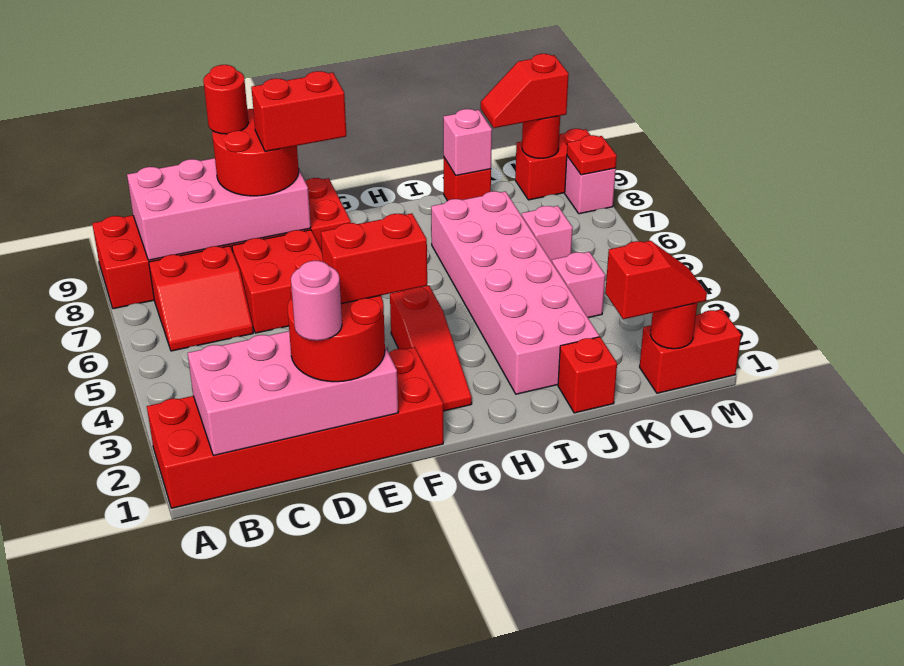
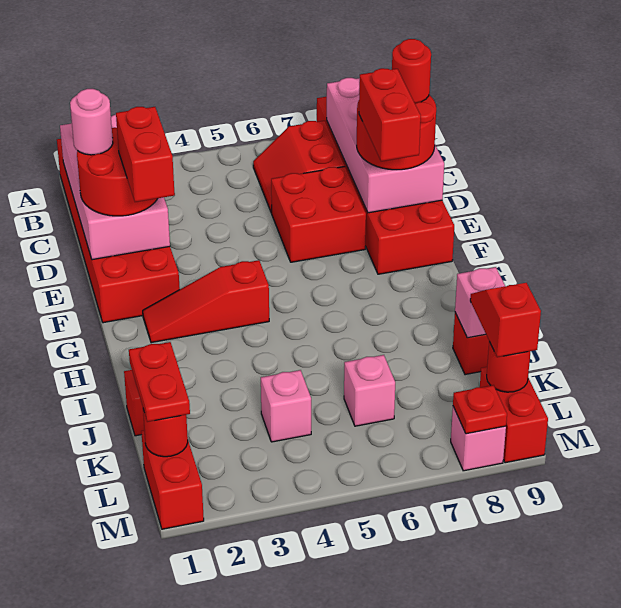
pink brick I2:J7 level 1 -> none
red slope K1:L1 level 3 top K -> red plate K1:L1 level 3

